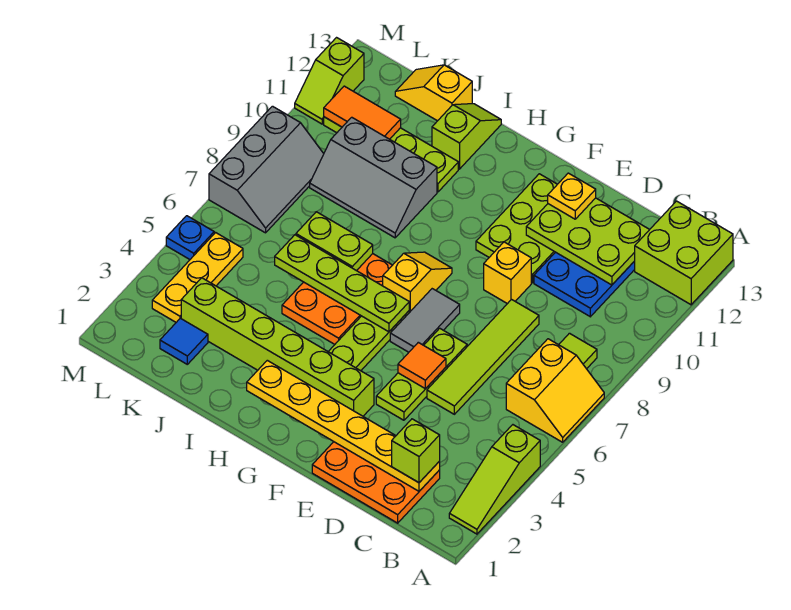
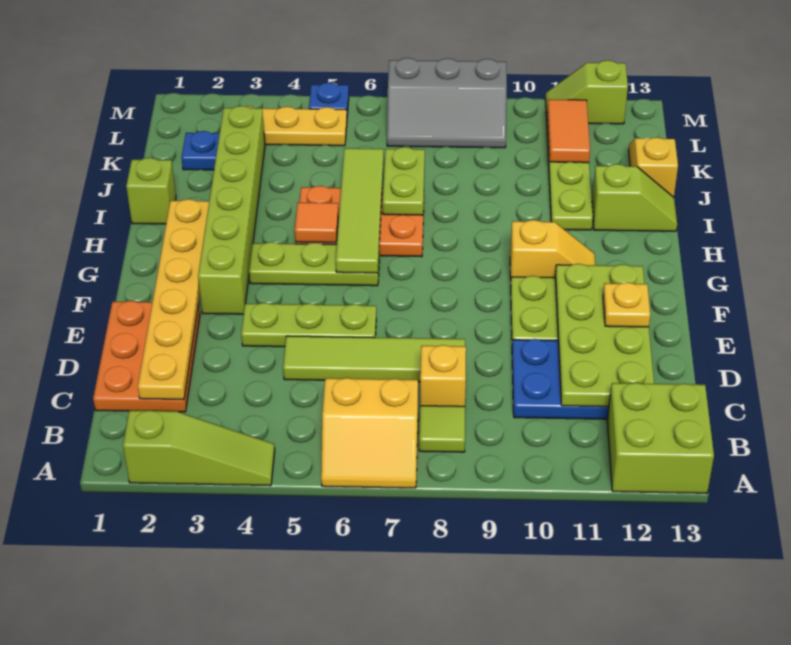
lime slope A2:A4 level 1 top 4 -> lime slope A2:A4 level 1 top 2
lime brick C2 level 3 -> lime brick I1 level 1
lime plate C11:E12 level 2 -> lime plate C11:F12 level 2
orange tile E5 level 2 -> orange tile H5 level 2
yellow brick E9 level 1 -> yellow brick C8 level 1
grey tile F6:F7 level 1 -> none
lime plate G6:J6 level 2 -> lime tile G6:J6 level 2
yellow slope G7:G8 level 1 top 7 -> yellow slope G10:G11 level 1 top 10
grey slope I9:K10 level 1 top 10 -> none
blue tile K2 level 1 -> blue plate K2 level 1

